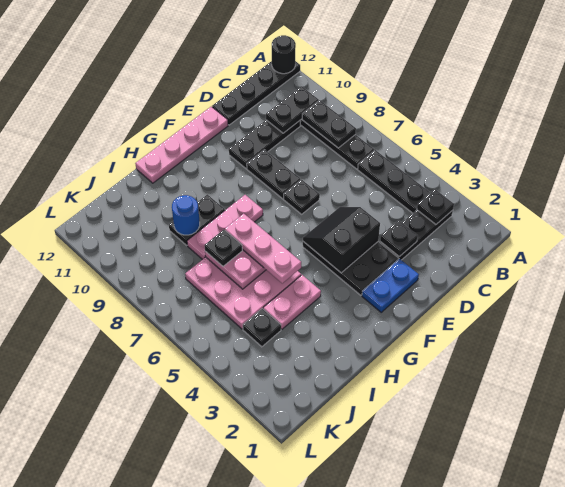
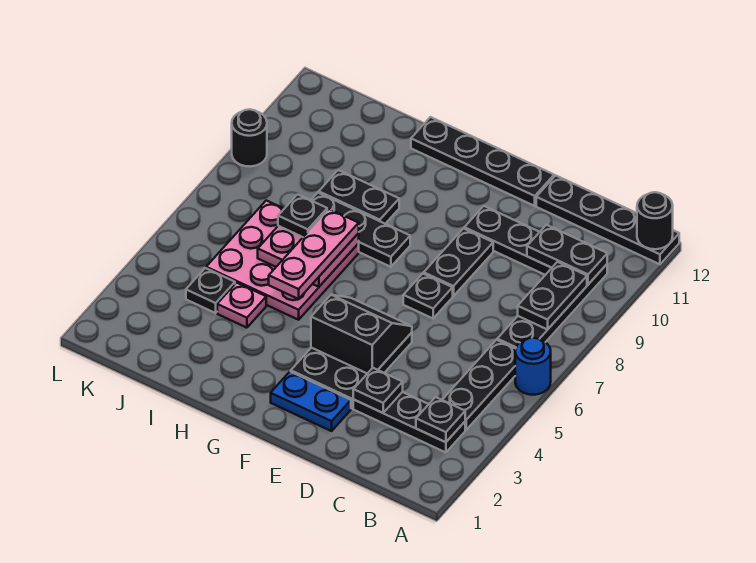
pink plate E12:H12 level 1 -> black plate E12:H12 level 1
pink plate G8:I8 level 1 -> black plate G8:I8 level 1
pink plate H4:I4 level 1 -> pink plate I4 level 1
blue round brick I9 level 2 -> blue round brick A6 level 1
none -> black round brick L9 level 1

